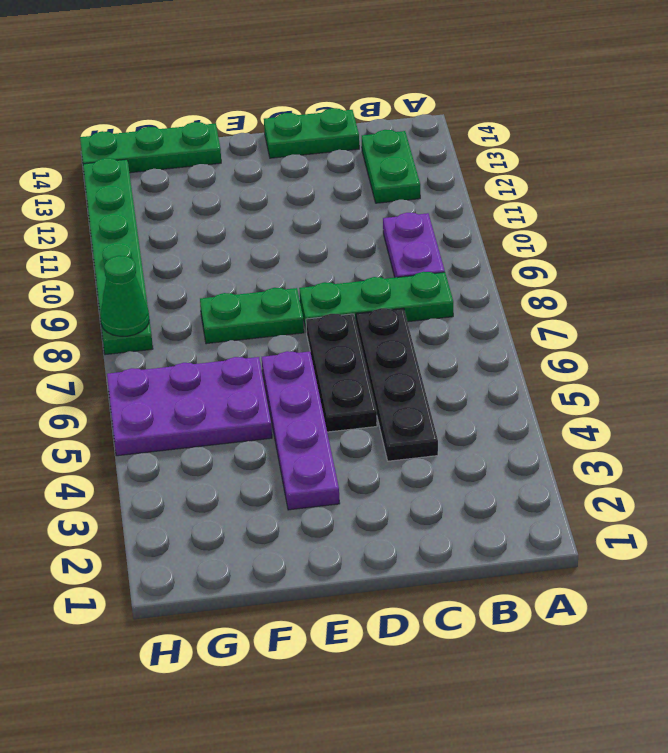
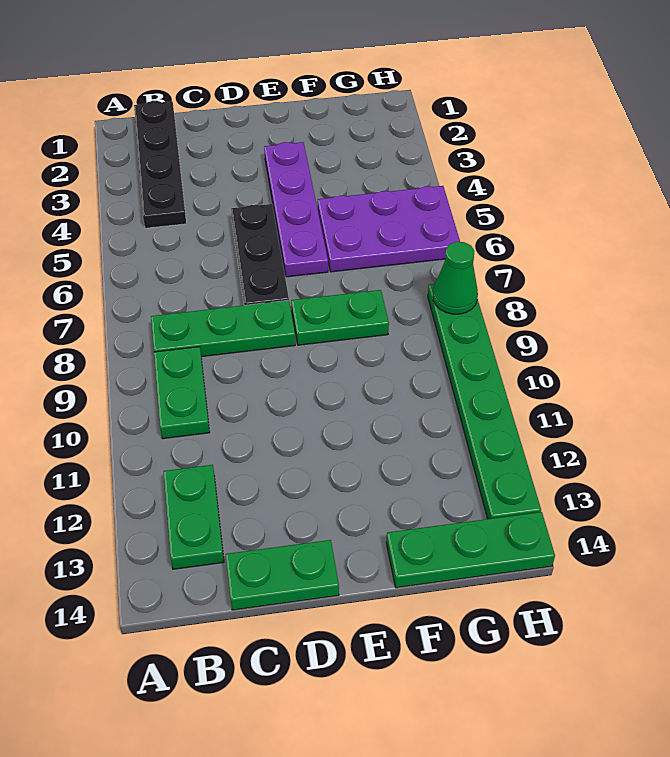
purple plate B9:B10 level 1 -> green plate B9:B10 level 1
black plate C4:C7 level 1 -> black plate B1:B4 level 1

